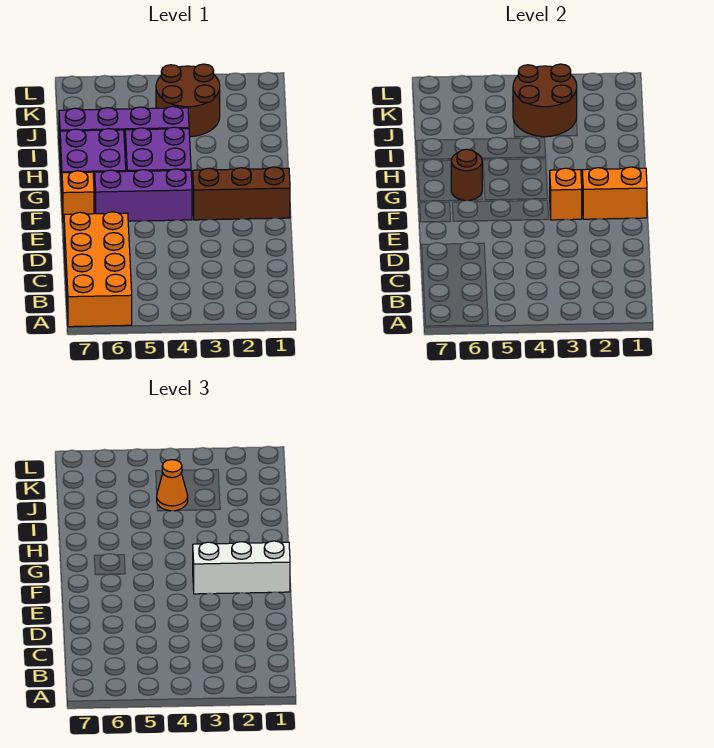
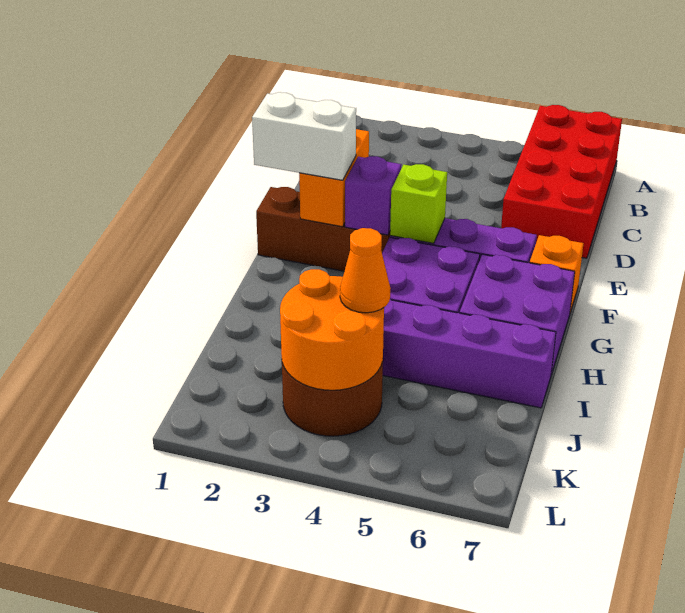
orange brick A6:D7 level 1 -> red brick A6:D7 level 1
orange brick F1:F2 level 2 -> orange brick E2:F2 level 2
white brick F1:F3 level 3 -> white brick F1:F2 level 3
orange brick F3 level 2 -> purple brick F3 level 2
none -> lime brick F4 level 2
brown round brick G6 level 2 -> none
brown round brick J3:K4 level 2 -> orange round brick J3:K4 level 2

